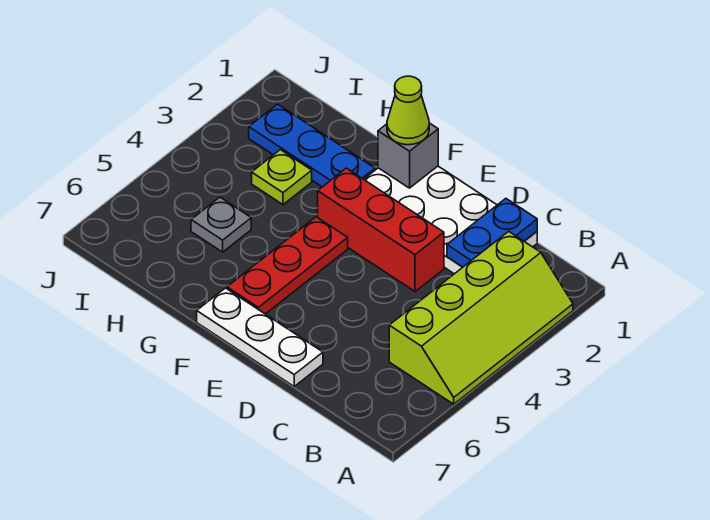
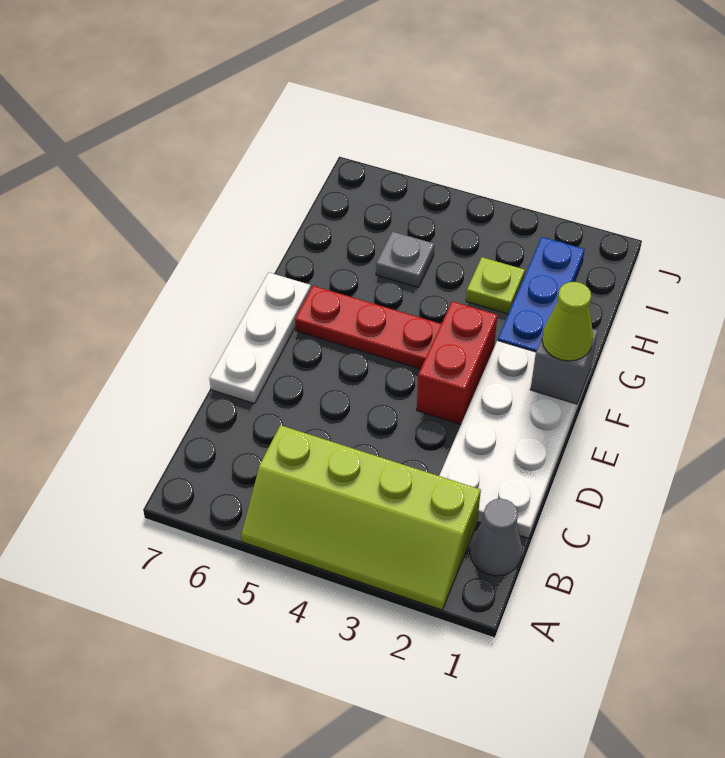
none -> grey cone B1 level 1
blue plate C1:C2 level 2 -> none
red brick D3:F3 level 1 -> red brick E3:F3 level 1

